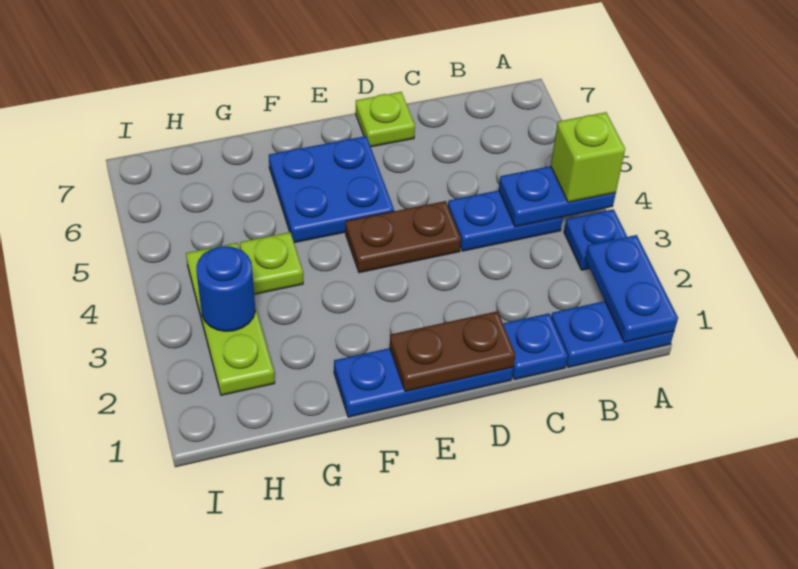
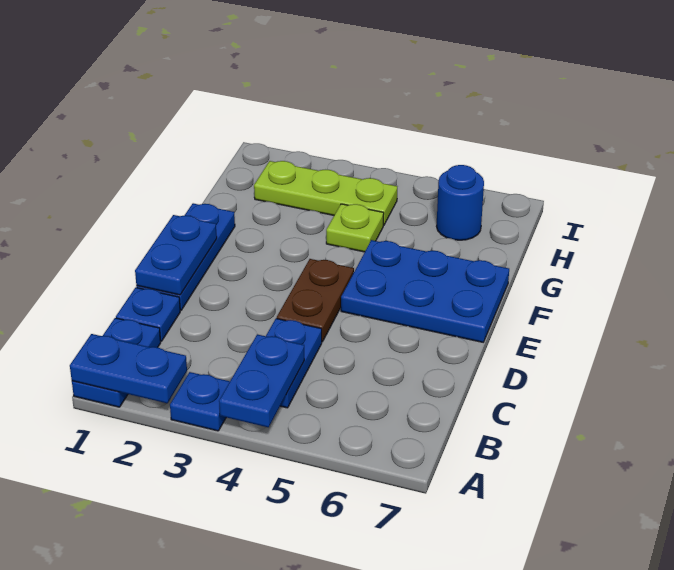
lime brick A4 level 3 -> none
brown plate D1:E1 level 2 -> blue plate D1:E1 level 2
lime plate D7 level 1 -> none
blue plate E5:F6 level 1 -> blue plate E5:F7 level 1
blue round brick H3 level 2 -> blue round brick H6 level 1

